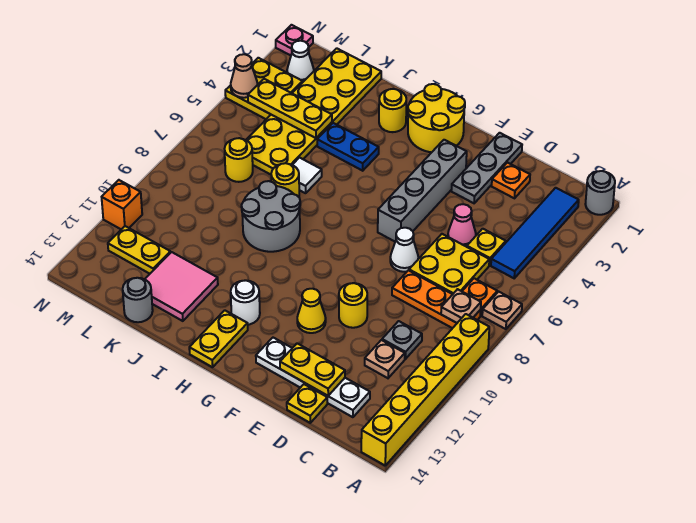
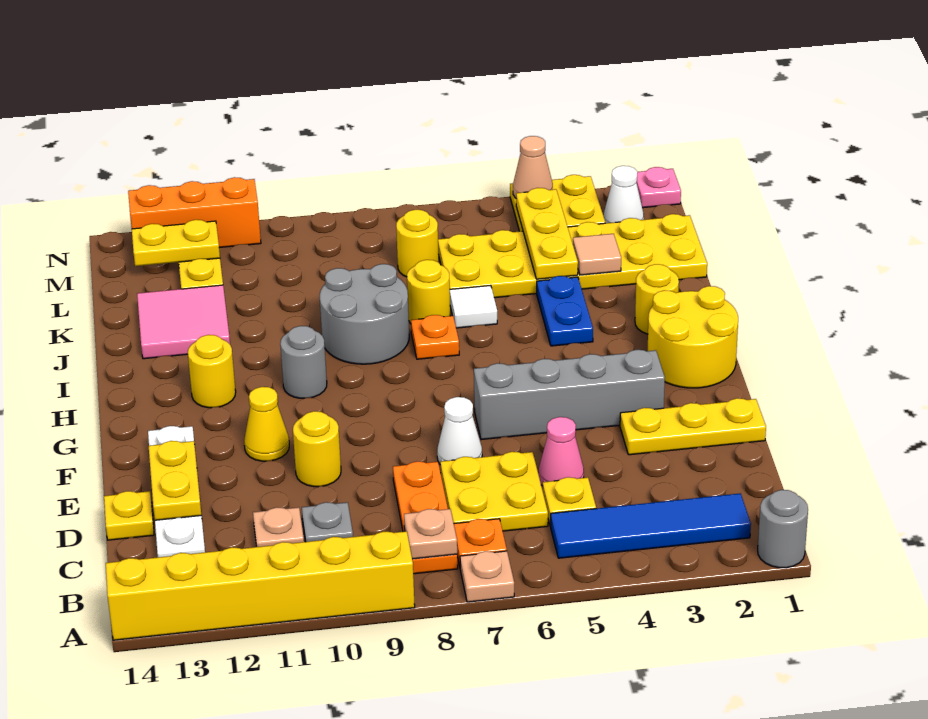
orange plate D2 level 1 -> orange plate I7 level 1
grey plate E1:E3 level 1 -> yellow plate E1:E3 level 1
white round brick H12 level 1 -> yellow round brick H12 level 1
yellow plate H13:H14 level 1 -> yellow plate M12:M13 level 2
none -> tan tile K3 level 2
grey round brick K14 level 1 -> grey round brick H10 level 1
orange brick N11 level 1 -> orange brick N11:N13 level 1

